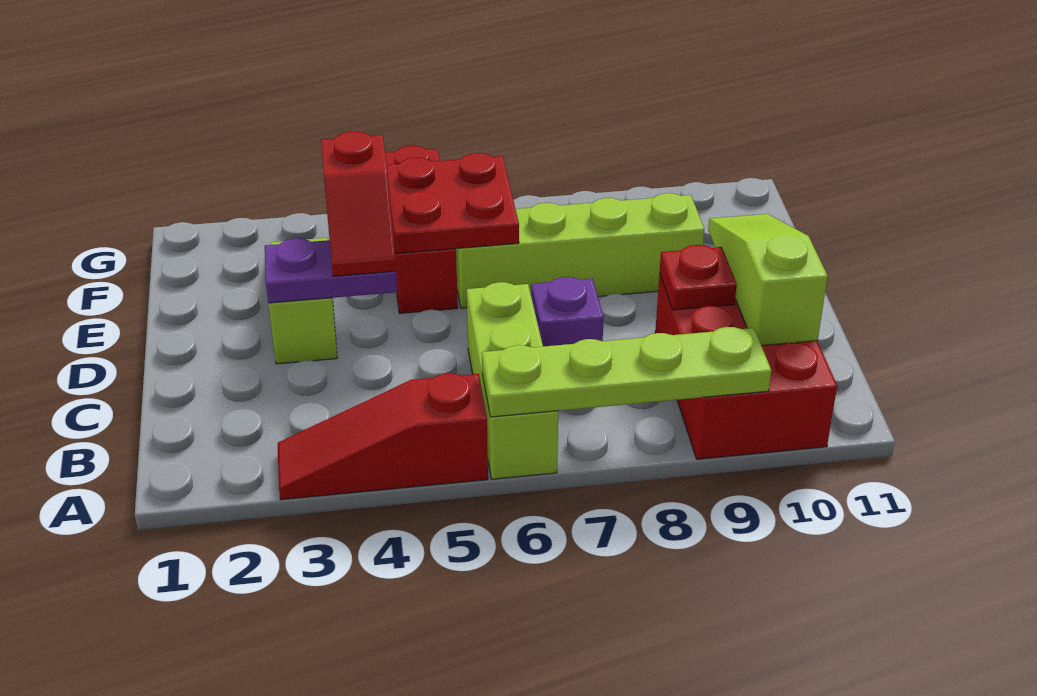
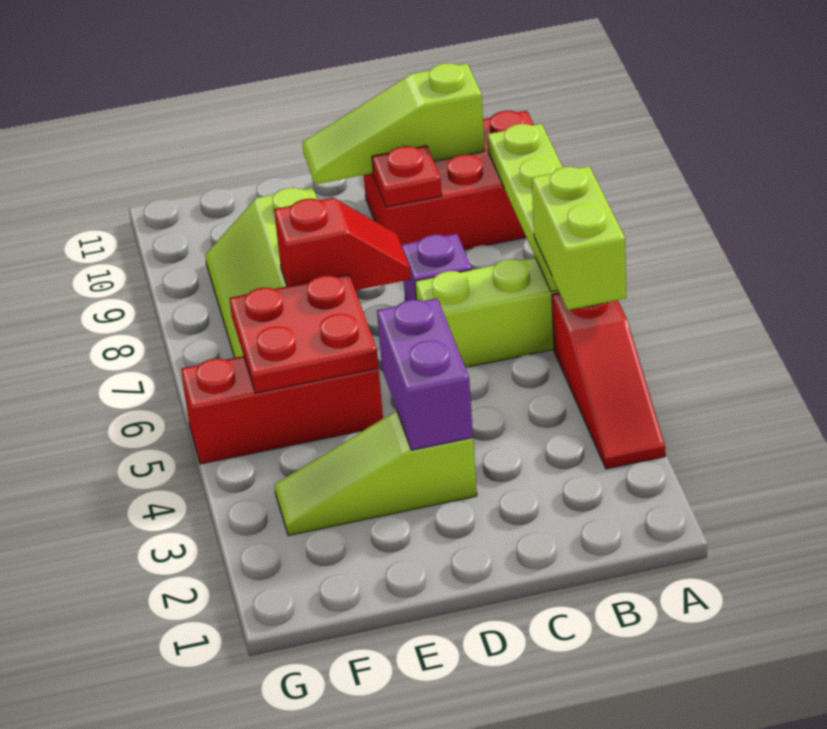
none -> lime brick A5:A6 level 3
purple plate D3:D4 level 2 -> purple brick D3:D4 level 2
red slope D4:E4 level 3 top E -> red slope D7:E7 level 2 top E

